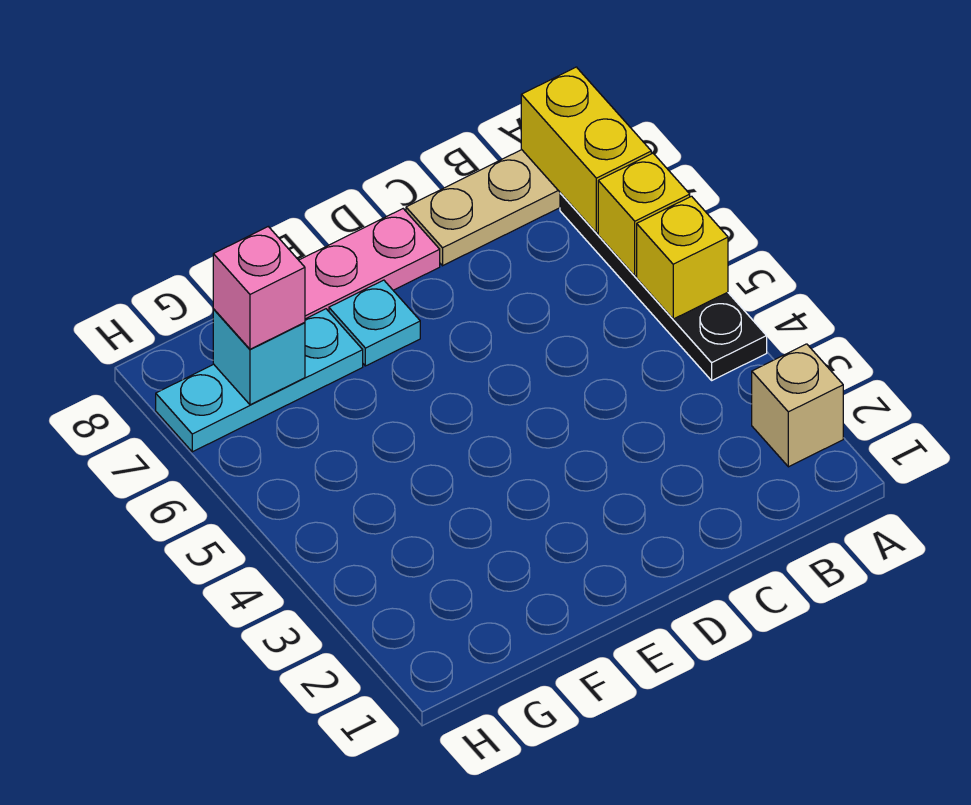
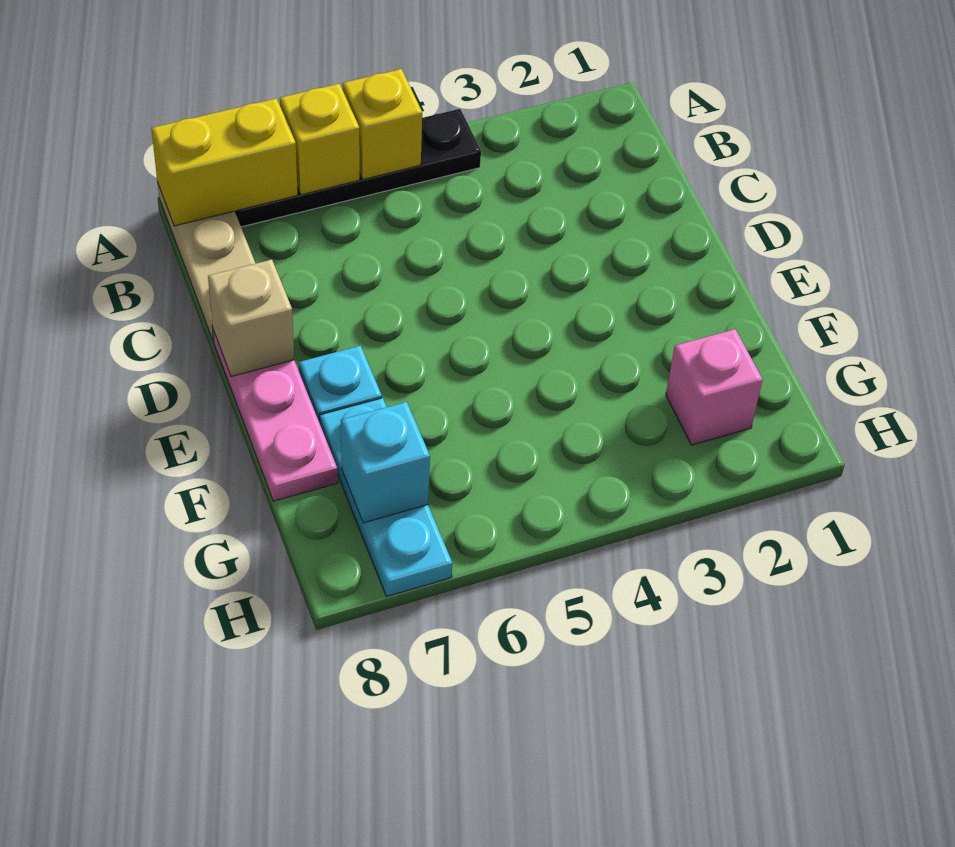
tan brick A2 level 1 -> tan brick D8 level 2
pink brick G7 level 3 -> pink brick G2 level 1

